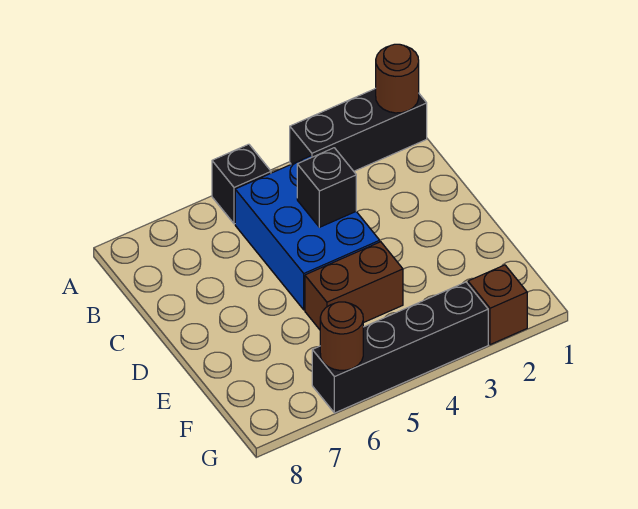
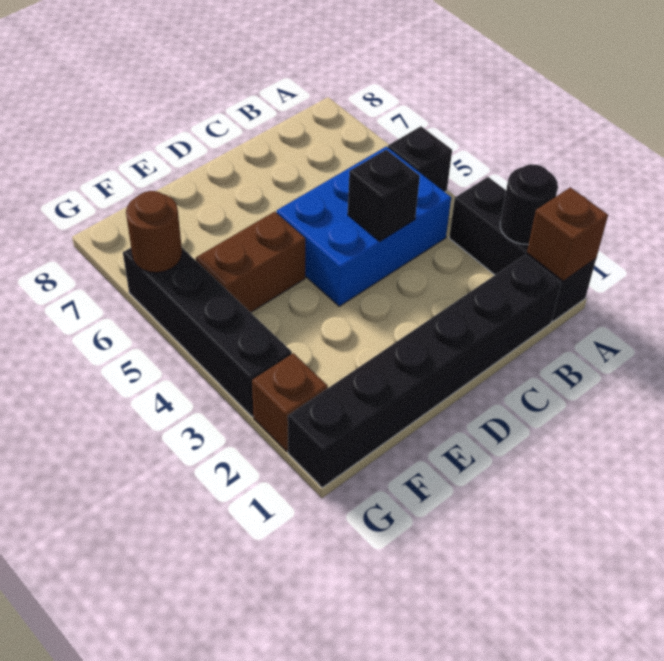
brown round brick A1 level 2 -> brown brick A1 level 2
none -> black round brick A2 level 2
none -> black brick B1:G1 level 1
brown brick E4:E5 level 1 -> brown brick E5:F5 level 1

